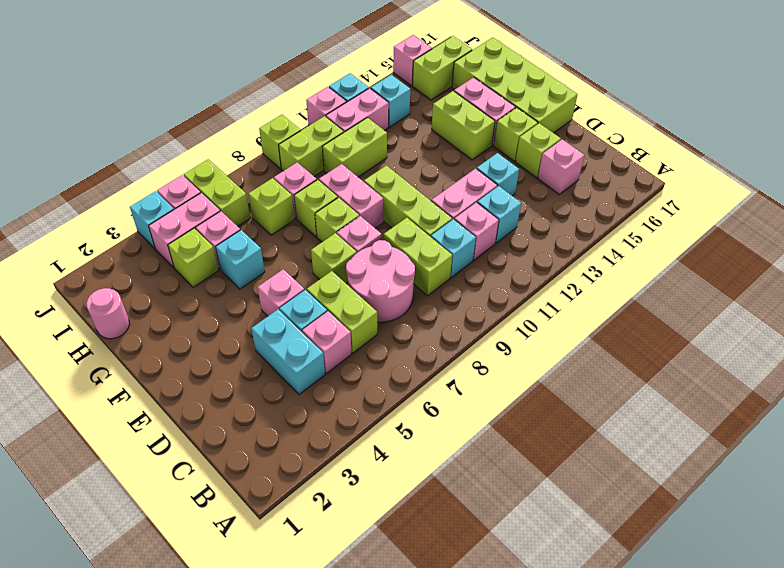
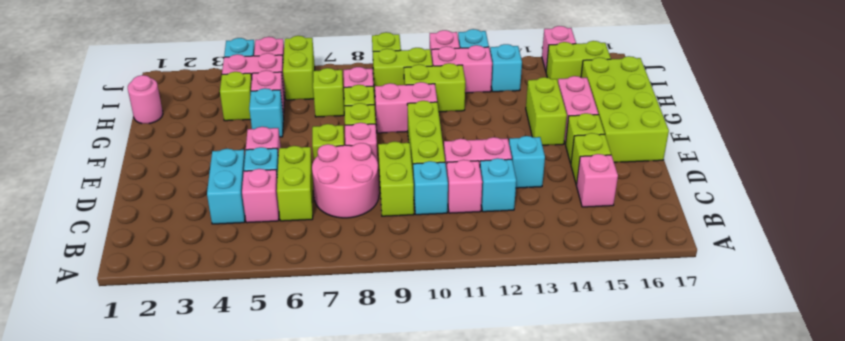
pink brick F9:G9 level 1 -> pink brick G9:G10 level 1

